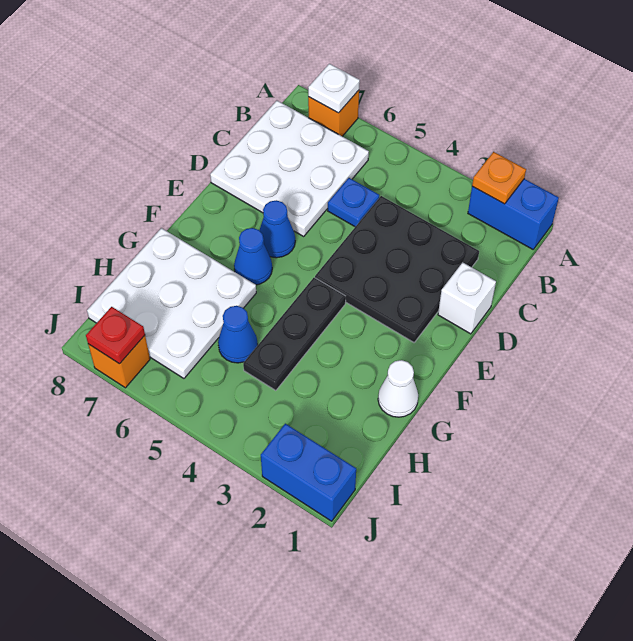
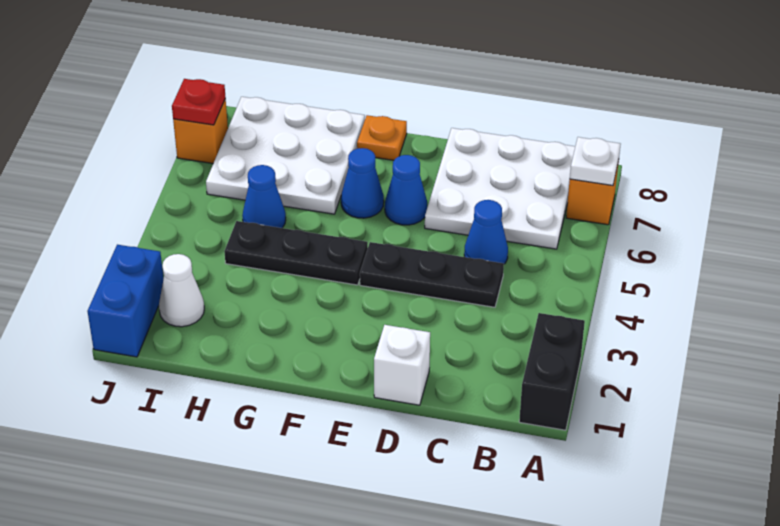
blue brick A1:A2 level 1 -> black brick A1:A2 level 1
orange plate A2 level 2 -> orange plate F8 level 1
black plate C2:E4 level 1 -> black plate C4:E4 level 1
blue plate C5 level 1 -> blue cone C5 level 1
white cone G1 level 1 -> white cone I2 level 1

